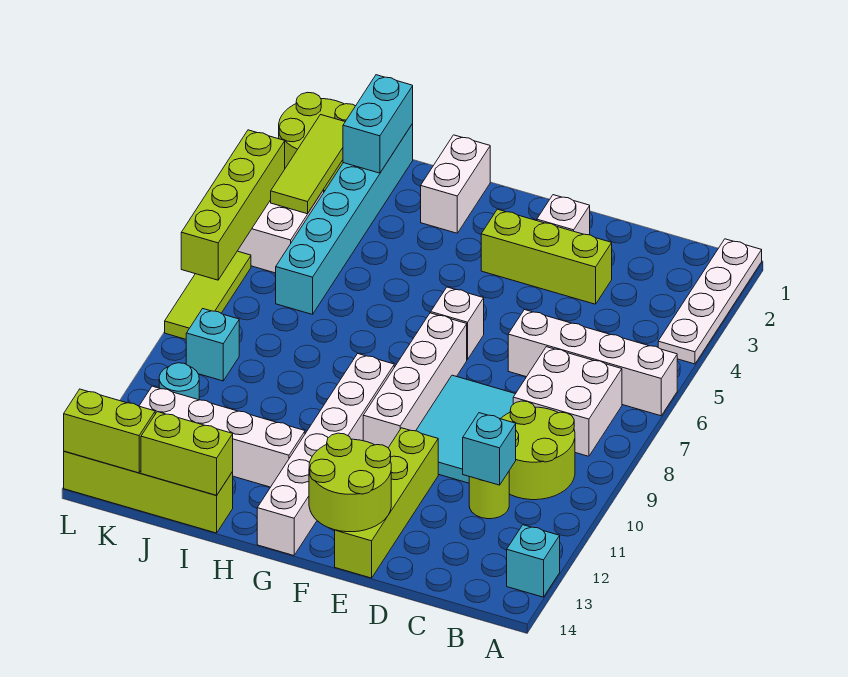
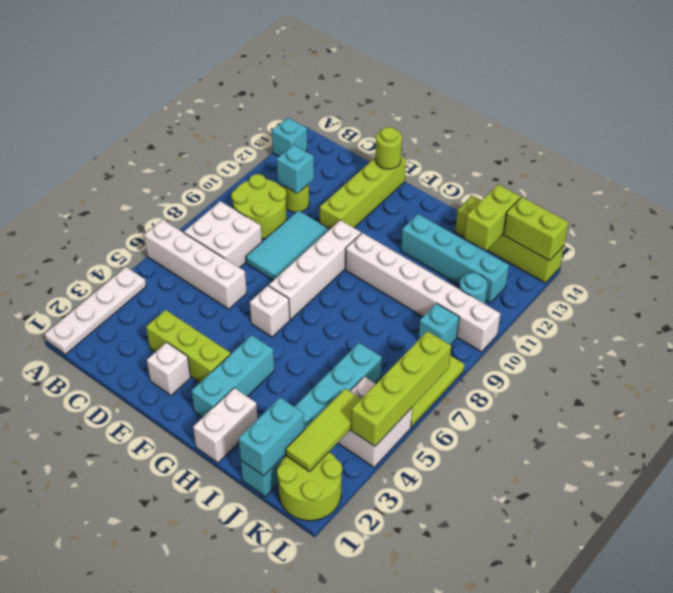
lime round brick E13:F14 level 2 -> lime round brick E14 level 2
none -> cyan brick G2:G4 level 1
white brick G9:G14 level 1 -> white brick G10:L10 level 1
white brick H12:K12 level 1 -> cyan brick H12:K12 level 1
lime brick I14:J14 level 2 -> lime brick J13:J14 level 2

